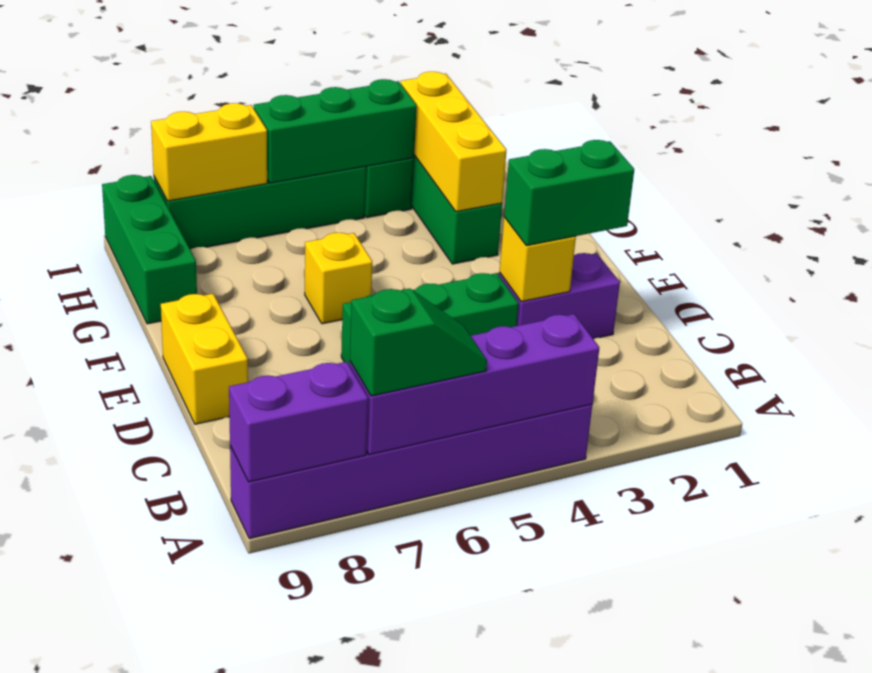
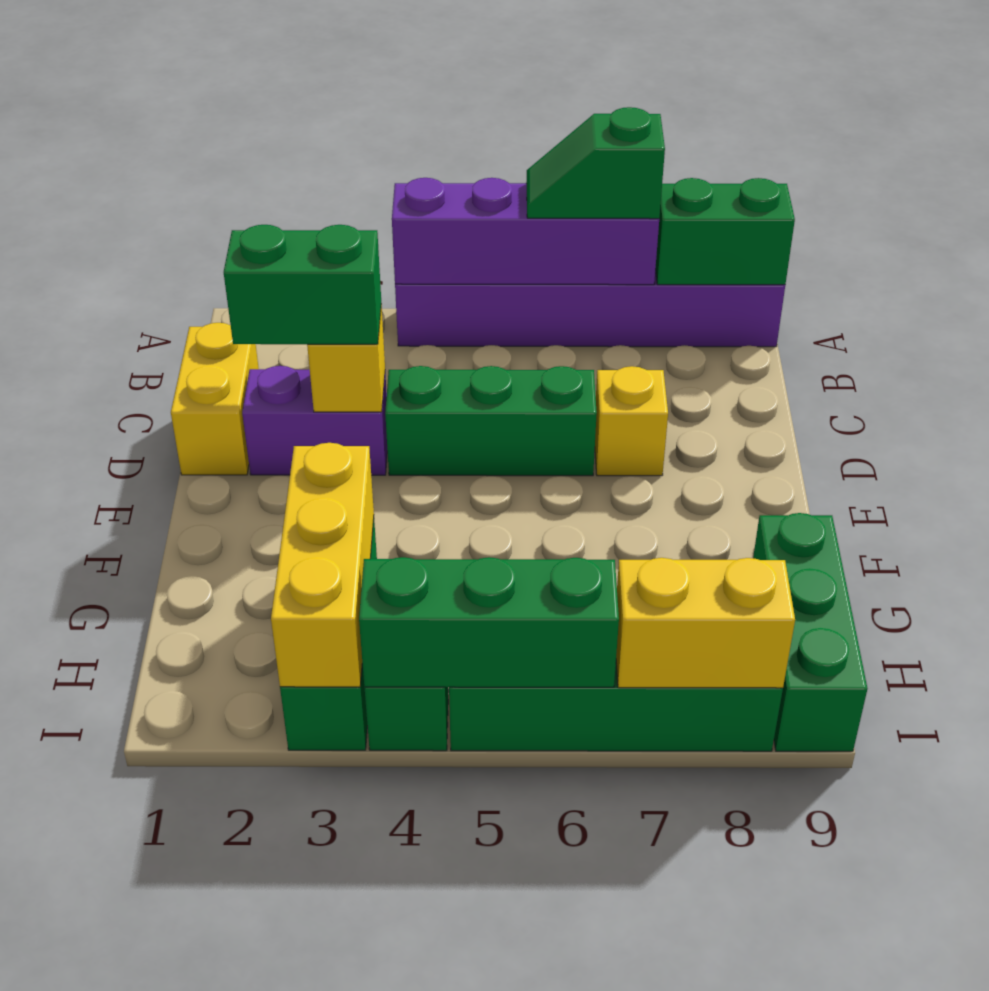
purple brick A8:A9 level 2 -> green brick A8:A9 level 2
yellow brick D9:E9 level 1 -> yellow brick C1:D1 level 1
yellow brick F6 level 1 -> yellow brick D7 level 1

